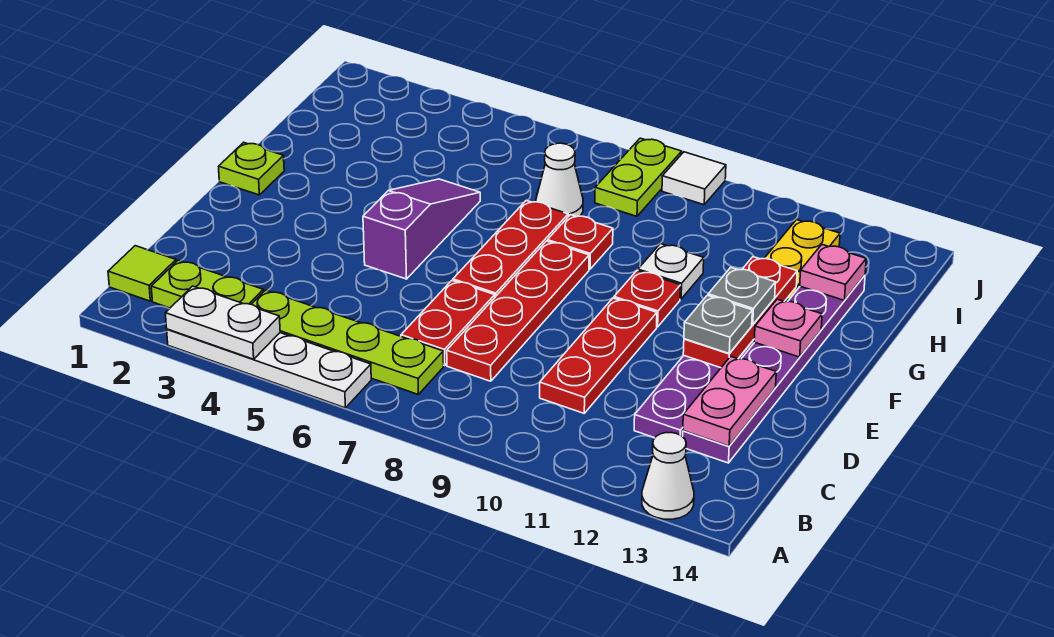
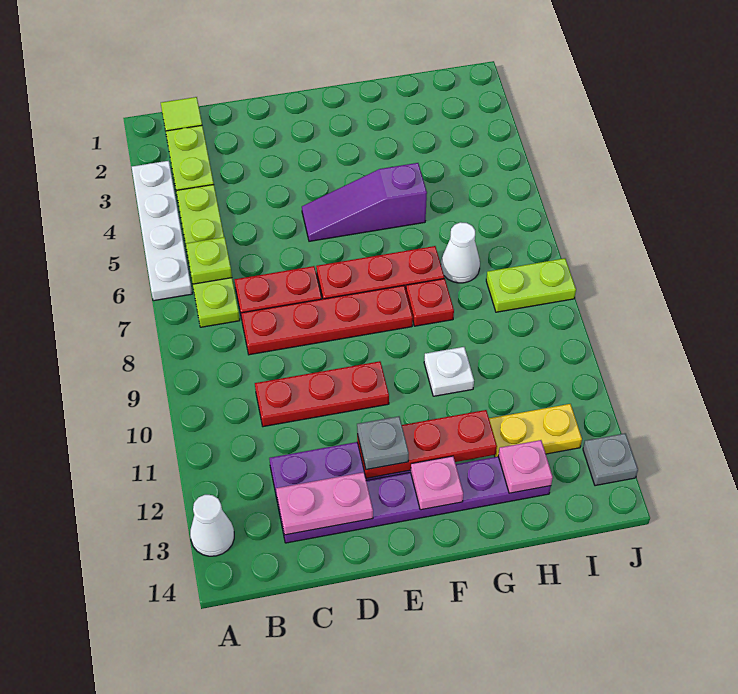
white plate A3:A4 level 2 -> none
purple slope E5:G5 level 1 top E -> purple slope E5:G5 level 1 top G
lime plate F1 level 1 -> lime plate B6 level 2
red plate F10 level 1 -> none
grey plate F12 level 3 -> grey plate J13 level 1
white tile J9 level 1 -> none

